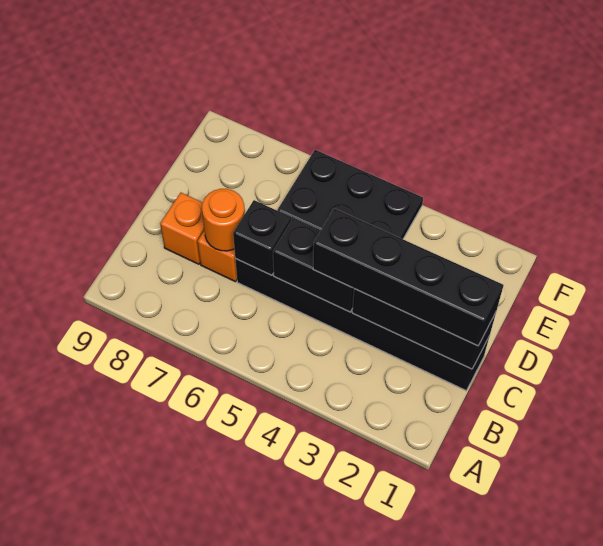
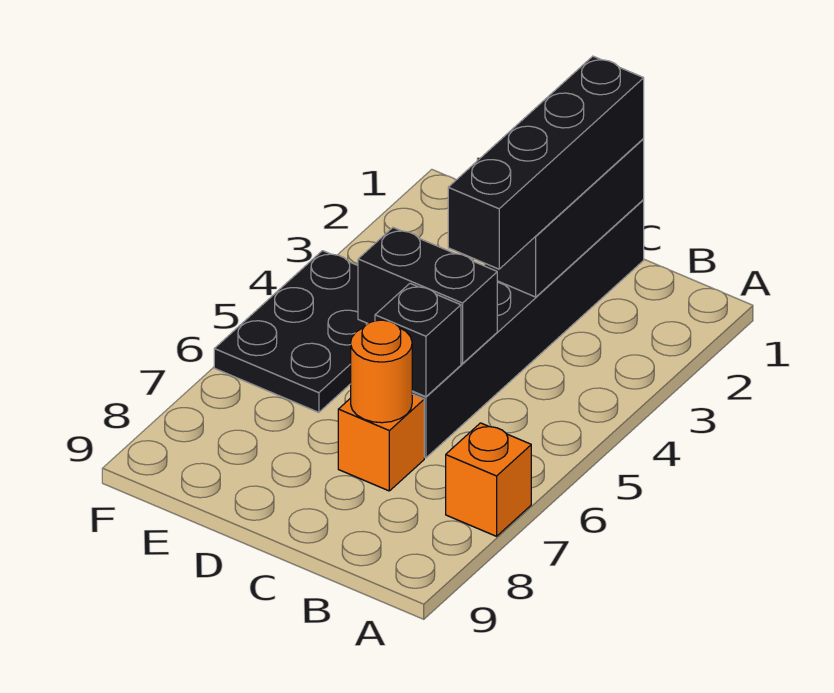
black brick C4:C5 level 2 -> black brick C5:D5 level 2
orange brick C8 level 1 -> orange brick A7 level 1

